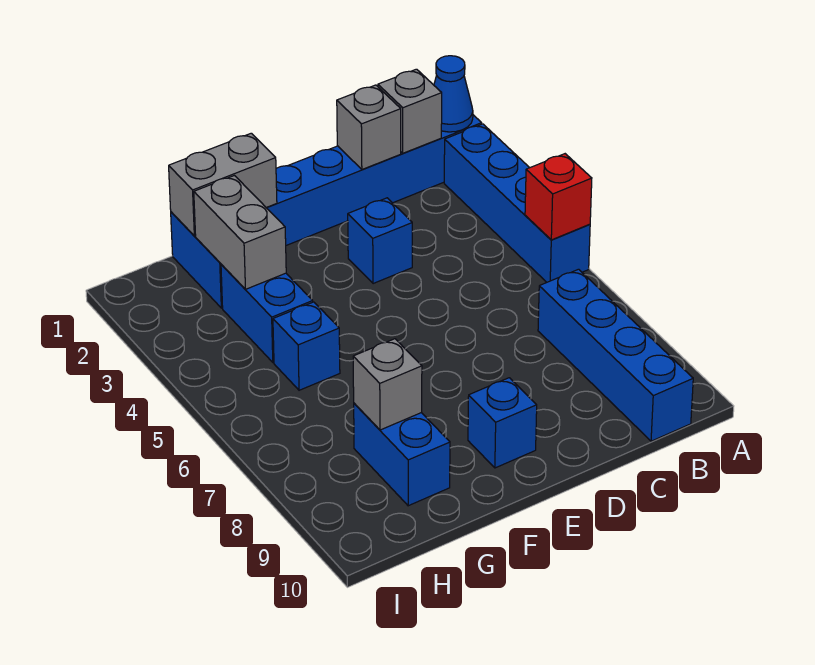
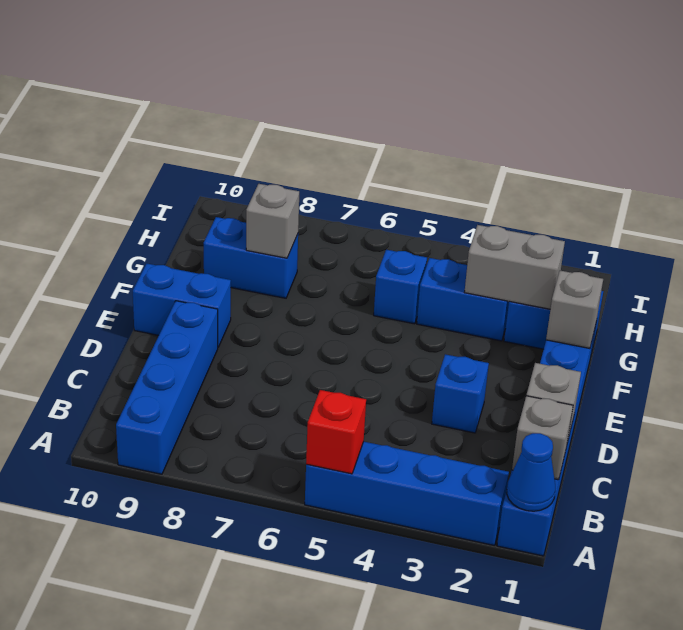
blue brick B7:B10 level 1 -> blue brick A9:D9 level 1
blue brick E9 level 1 -> blue brick E9:E10 level 1
grey brick F1:G1 level 2 -> grey brick F1 level 2

